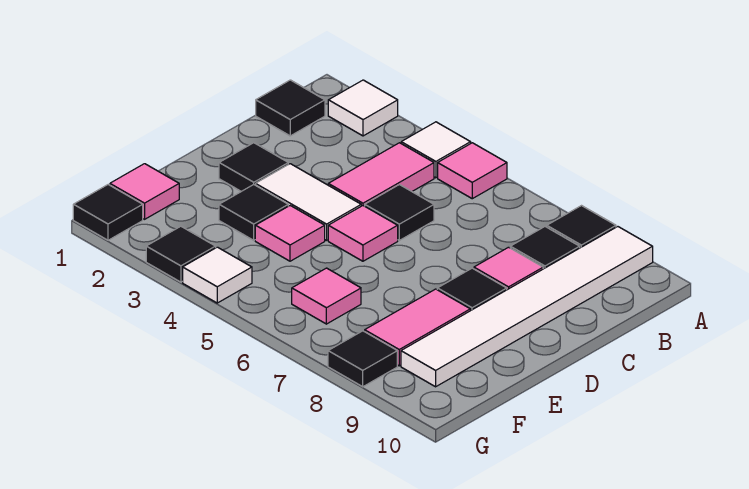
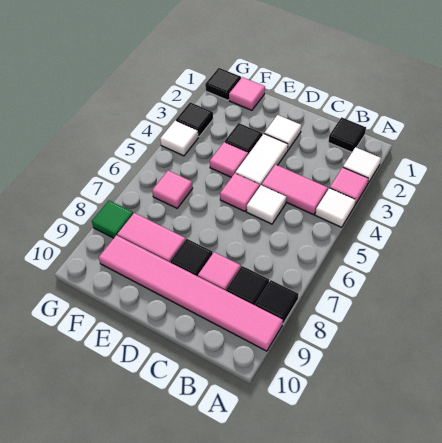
pink tile A5 level 1 -> pink tile A3 level 1
white tile A9:F9 level 1 -> pink tile A9:F9 level 1
black tile C5 level 1 -> white tile C5 level 1
black tile D2 level 1 -> white tile D2 level 1
black tile G8 level 1 -> green tile G8 level 1

